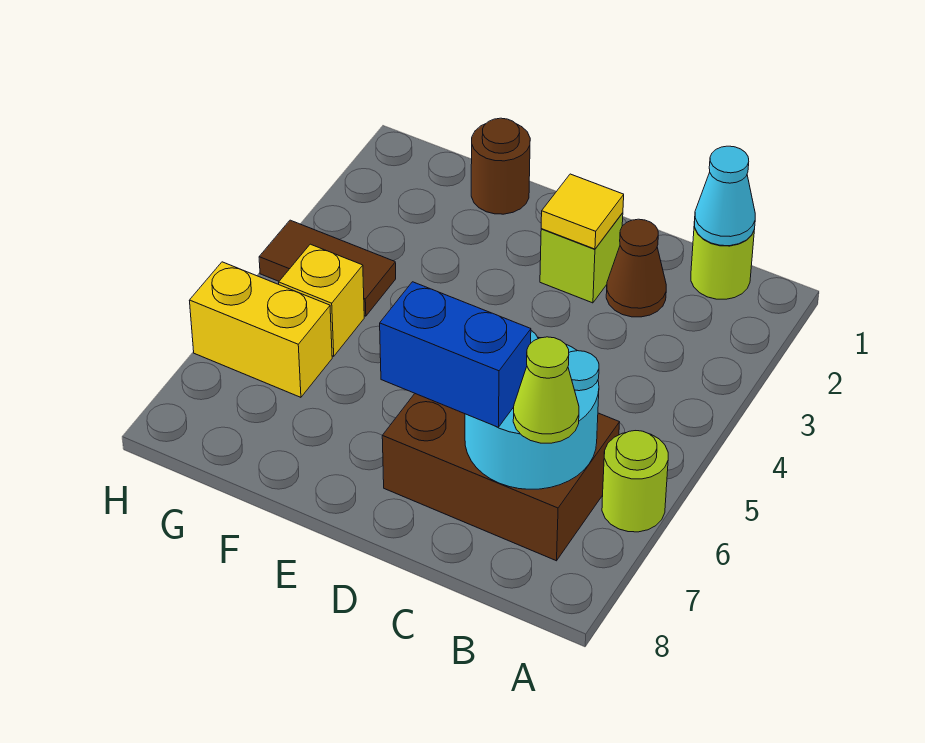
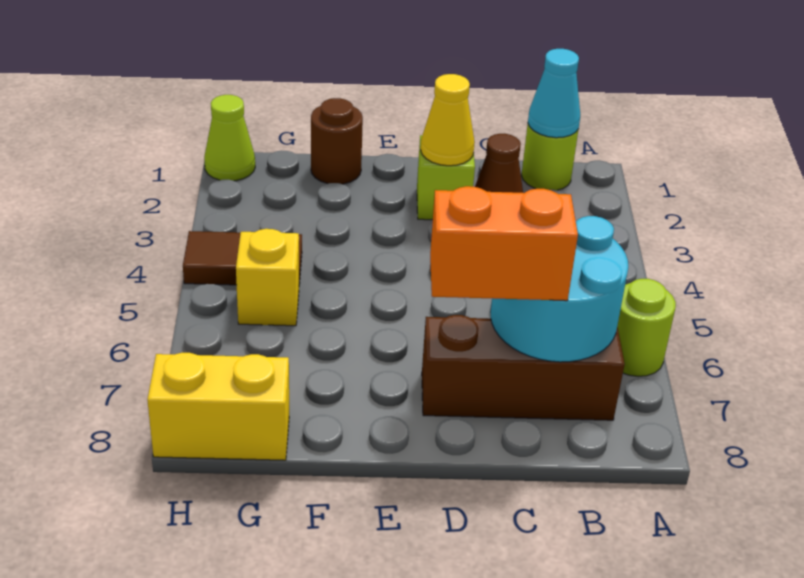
brown brick B6:D7 level 1 -> brown brick B7:D7 level 1
lime cone B7 level 3 -> lime cone H1 level 1
blue brick C7:D7 level 3 -> orange brick C7:D7 level 3
yellow tile D2 level 2 -> yellow cone D2 level 2
yellow brick G6:H6 level 1 -> yellow brick G8:H8 level 1

